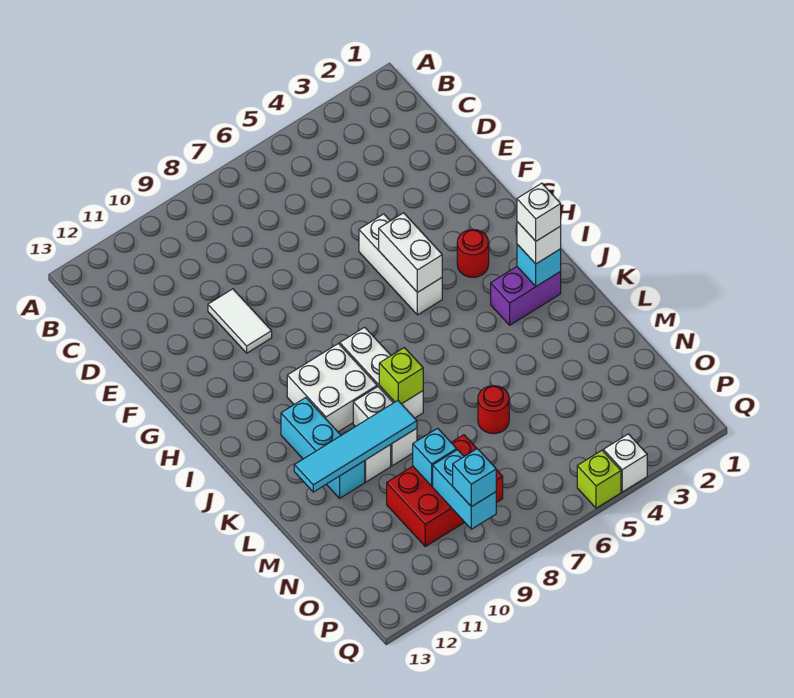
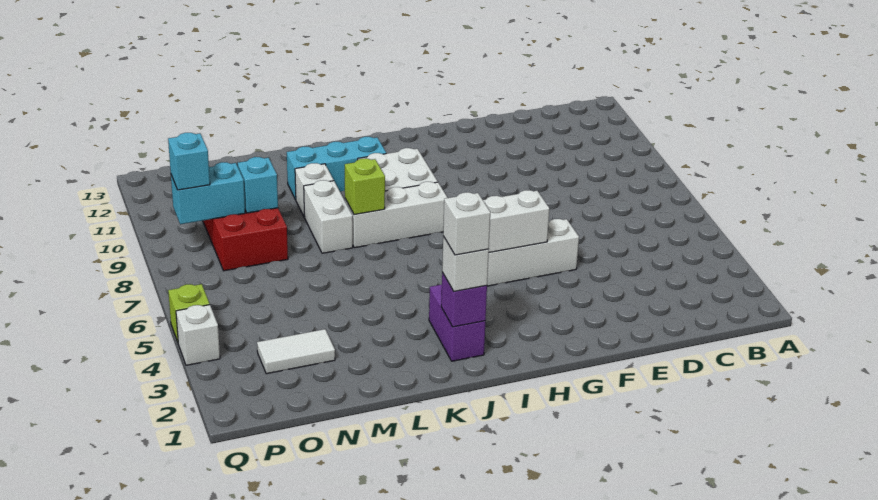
white tile E10:F10 level 1 -> white tile N3:O3 level 1
red round brick H3 level 1 -> none
cyan brick J2 level 2 -> purple brick J2 level 2
white brick K9:L9 level 1 -> white brick L8:L9 level 1
cyan tile L9:L12 level 2 -> none
red round brick M6 level 1 -> none

